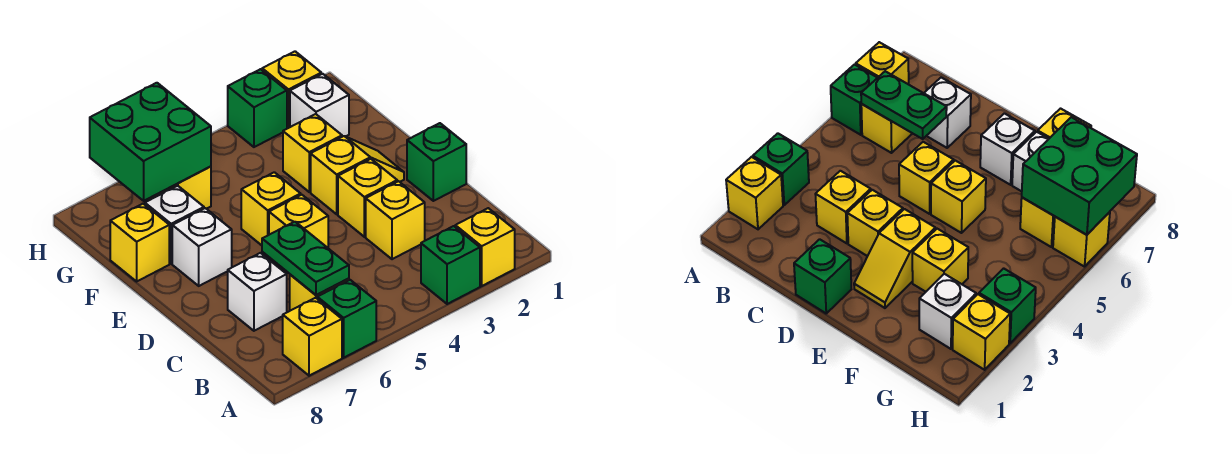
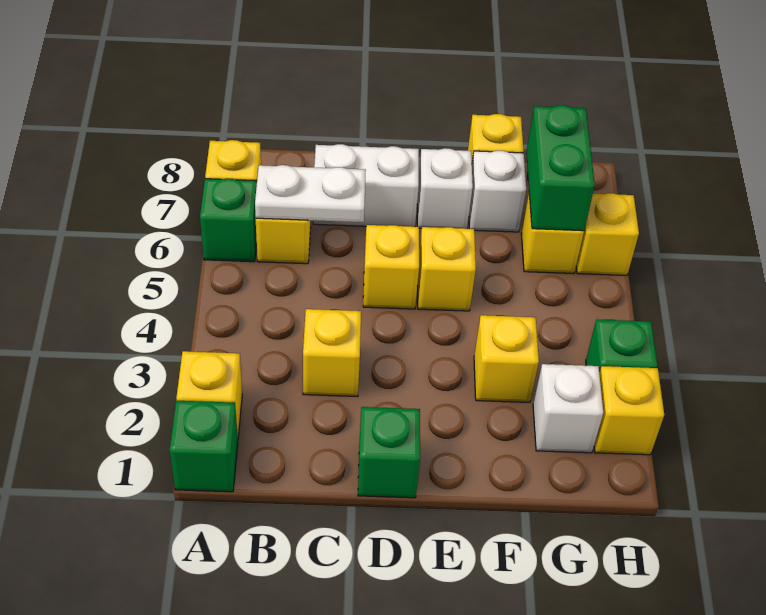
green brick A3 level 1 -> green brick A1 level 1
green plate B6:C6 level 2 -> white plate B6:C6 level 2
white brick C7 level 1 -> white brick C7:D7 level 1
yellow brick D3 level 1 -> none
yellow slope E2:E3 level 1 top 3 -> none
green brick G6:H7 level 2 -> green brick G6:G7 level 2

